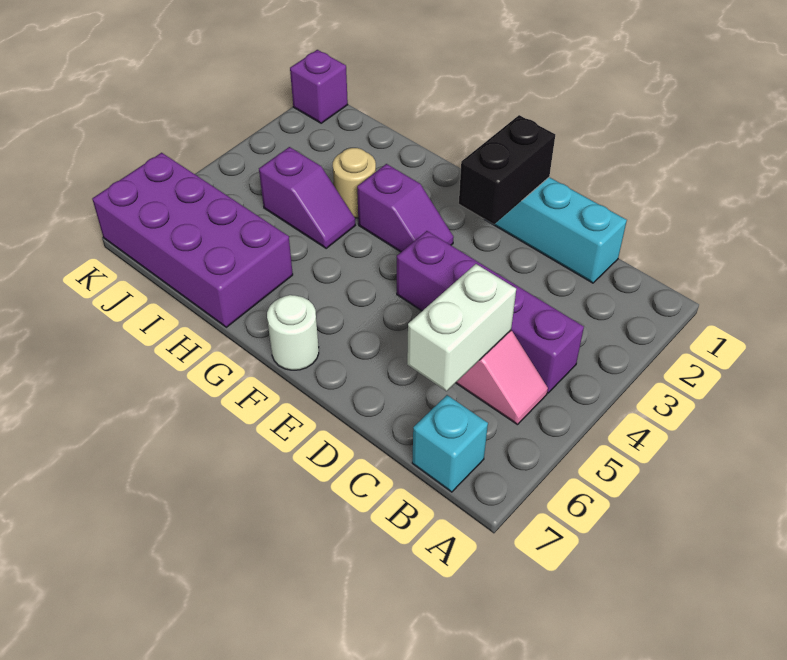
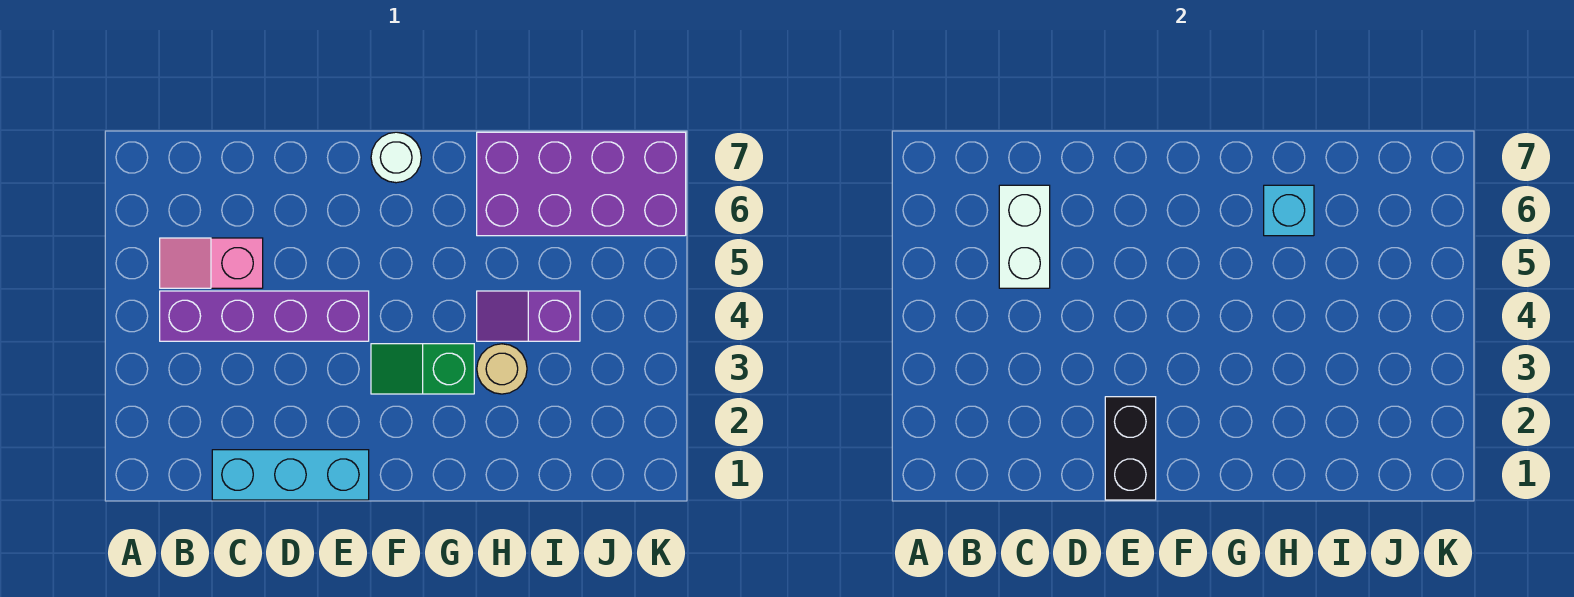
cyan brick B7 level 1 -> cyan brick H6 level 2
purple slope F3:G3 level 1 top G -> green slope F3:G3 level 1 top G
purple brick K1 level 1 -> none

